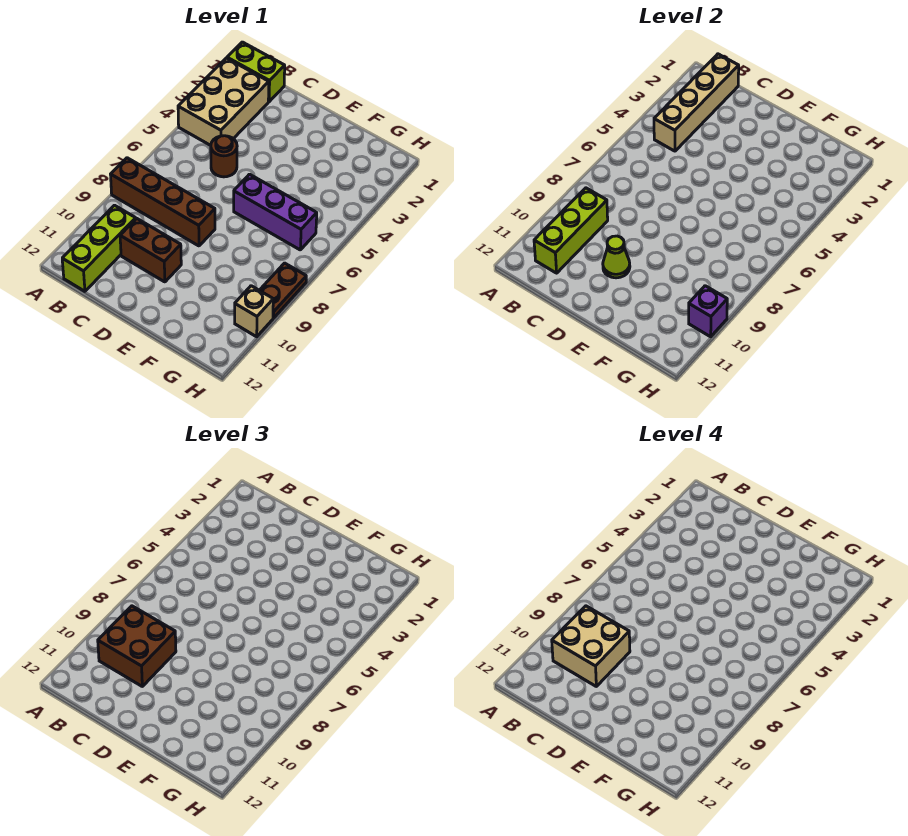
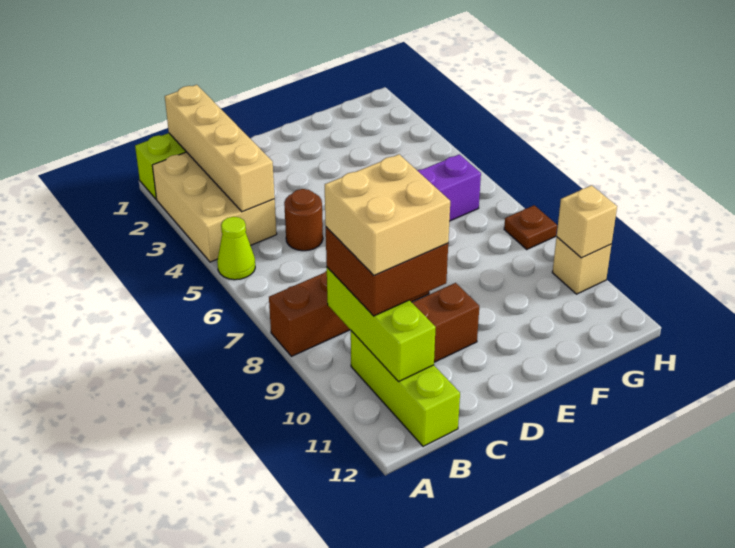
lime cone D10 level 2 -> lime cone A5 level 1
brown plate H8:H9 level 1 -> brown plate H8 level 1
purple brick H10 level 2 -> tan brick H10 level 2

